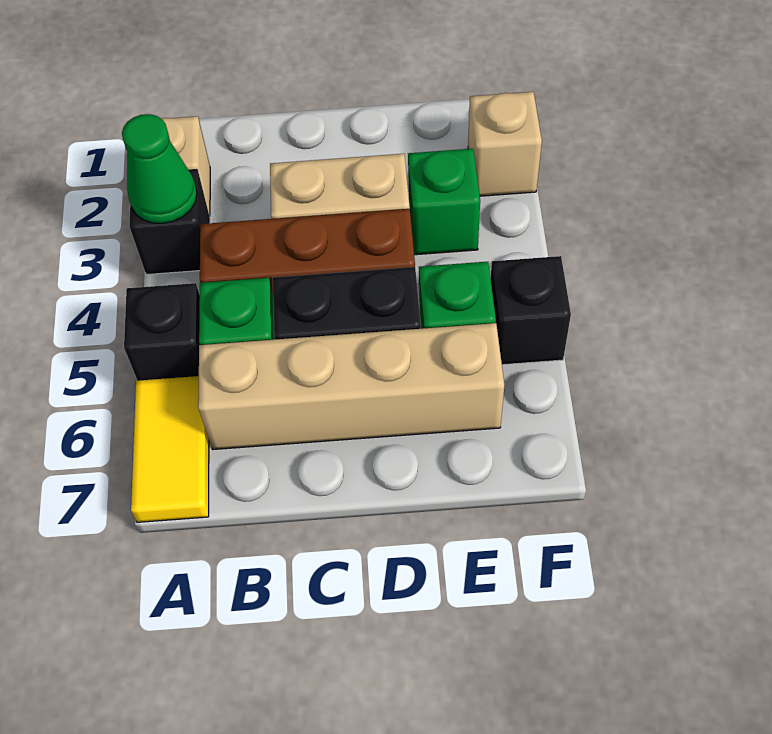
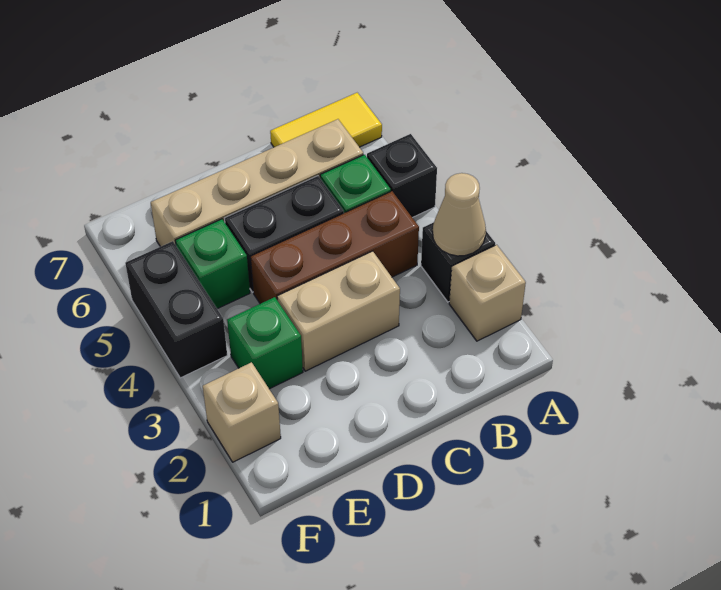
green cone A3 level 2 -> tan cone A3 level 2
yellow tile A6:A7 level 1 -> yellow tile A7:B7 level 1
black brick F5 level 1 -> black brick F4:F5 level 1

